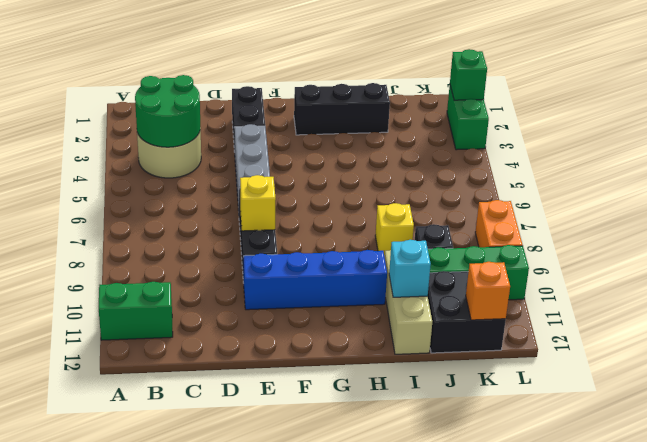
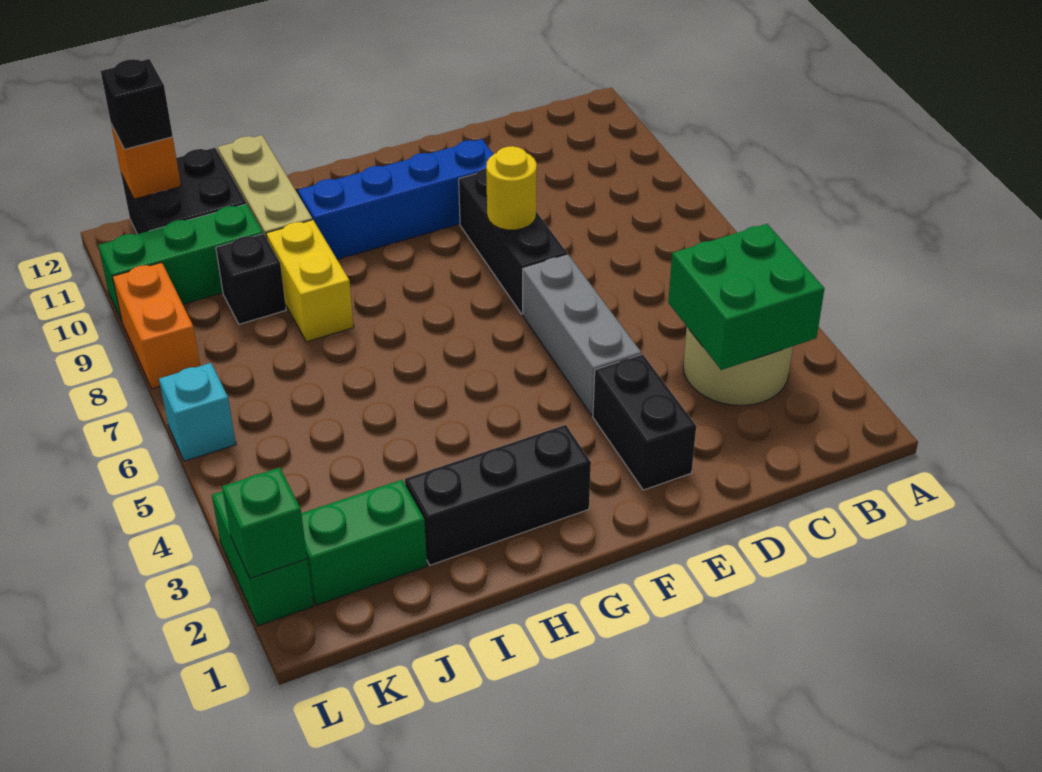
green brick A11:B11 level 1 -> green brick J2:K2 level 1
green round brick B3:C4 level 2 -> green brick B3:C4 level 2
yellow brick E8 level 2 -> yellow round brick E8 level 2
yellow brick I8 level 1 -> yellow brick I8:I9 level 1
cyan brick I11 level 2 -> cyan brick L6 level 1
none -> black brick K12 level 3

